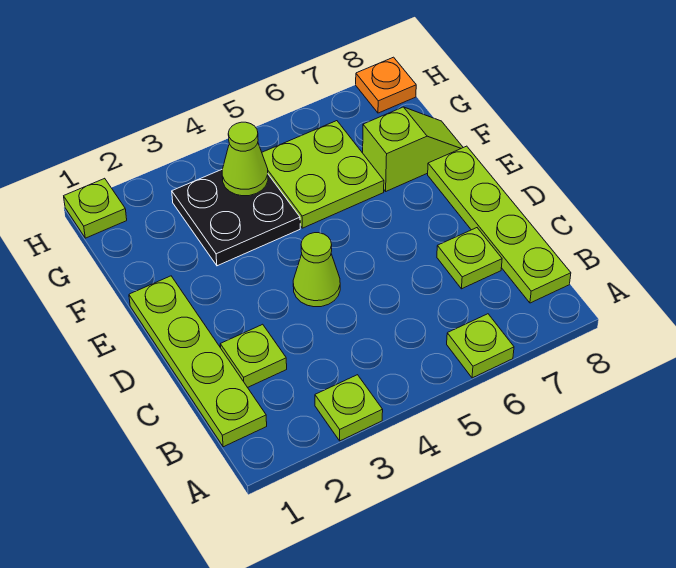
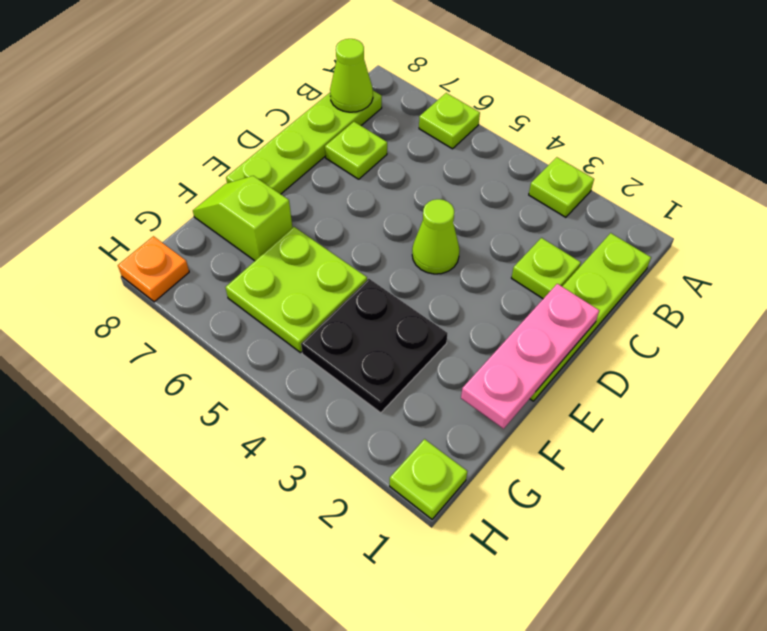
none -> pink plate D1:F1 level 2
lime cone G4 level 2 -> lime cone B8 level 2

